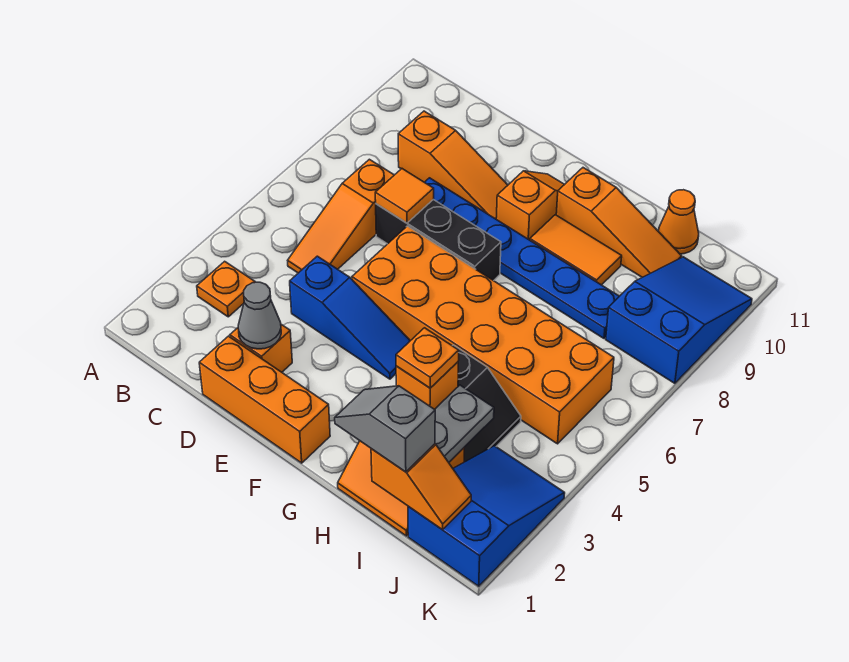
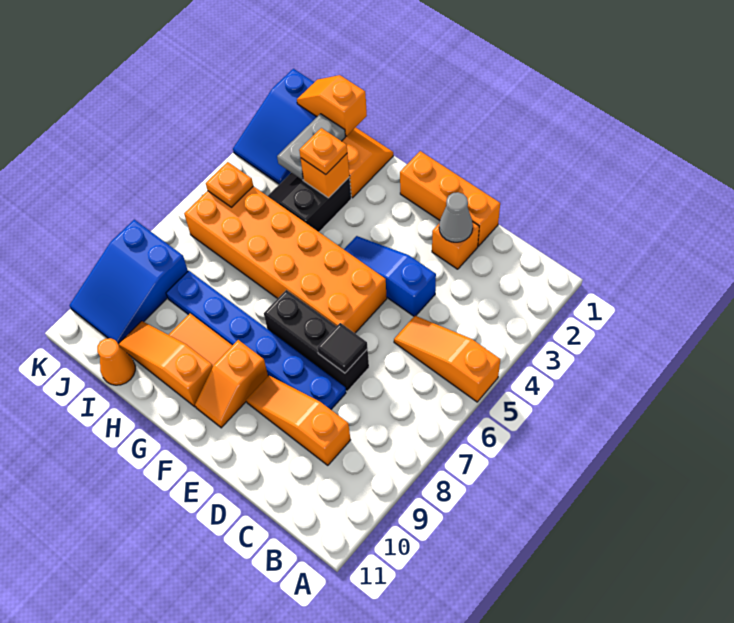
orange plate B3 level 1 -> orange plate J5 level 2
orange slope C5:C7 level 1 top 7 -> orange slope A5:C5 level 1 top A
orange tile D7 level 2 -> black tile D7 level 2
grey slope H1:I1 level 3 top I -> none

